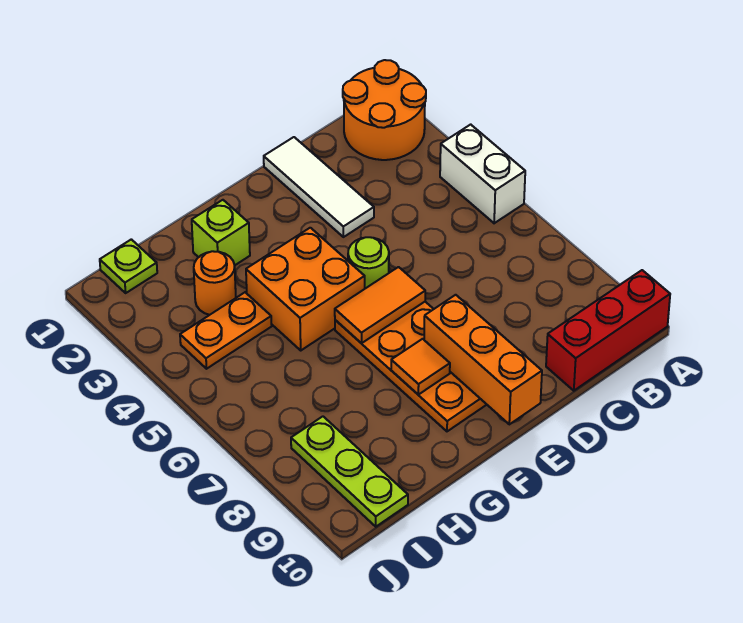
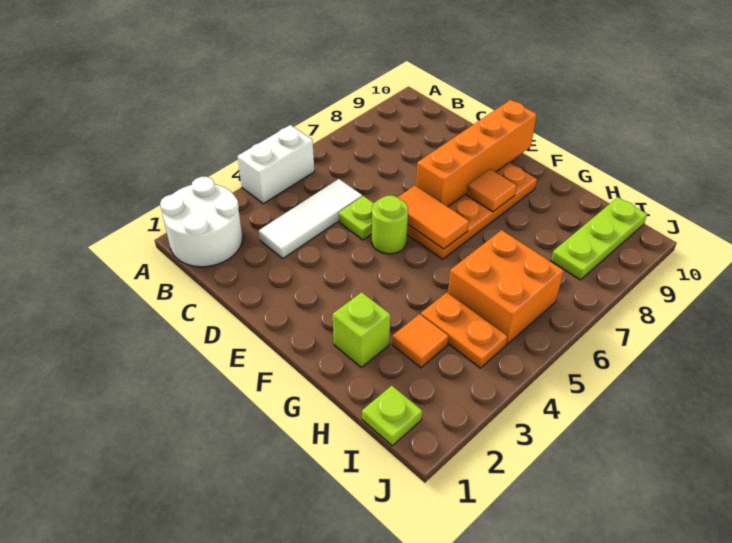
orange round brick A1:B2 level 1 -> white round brick A1:B2 level 1
red brick A10:C10 level 1 -> none
white tile D1:D3 level 1 -> white tile C3:C5 level 1
none -> lime plate D5 level 1
orange brick E8:E10 level 2 -> orange brick E7:E10 level 2
orange brick F4:G5 level 1 -> orange brick H5:I6 level 1
orange round brick H3 level 1 -> orange tile H3 level 1

